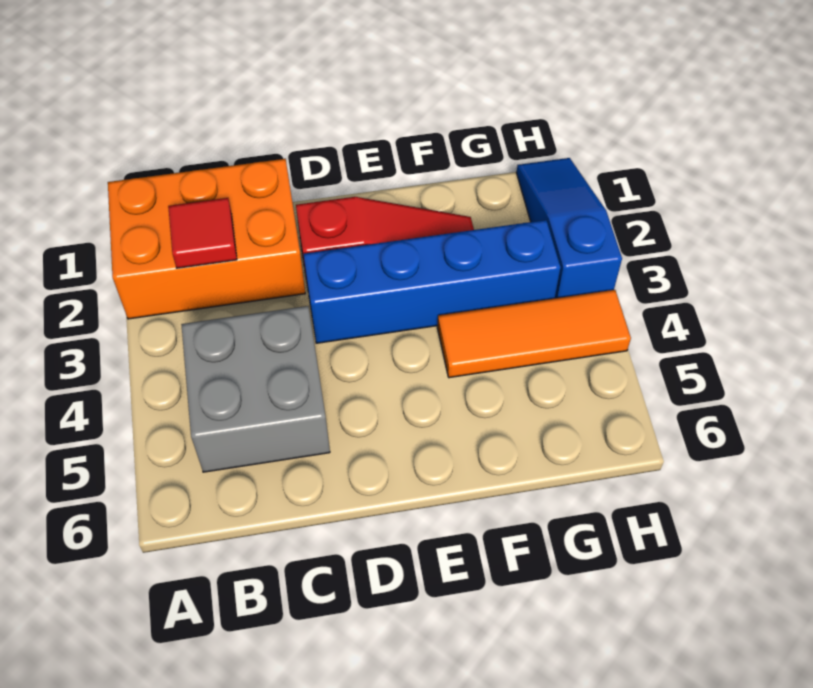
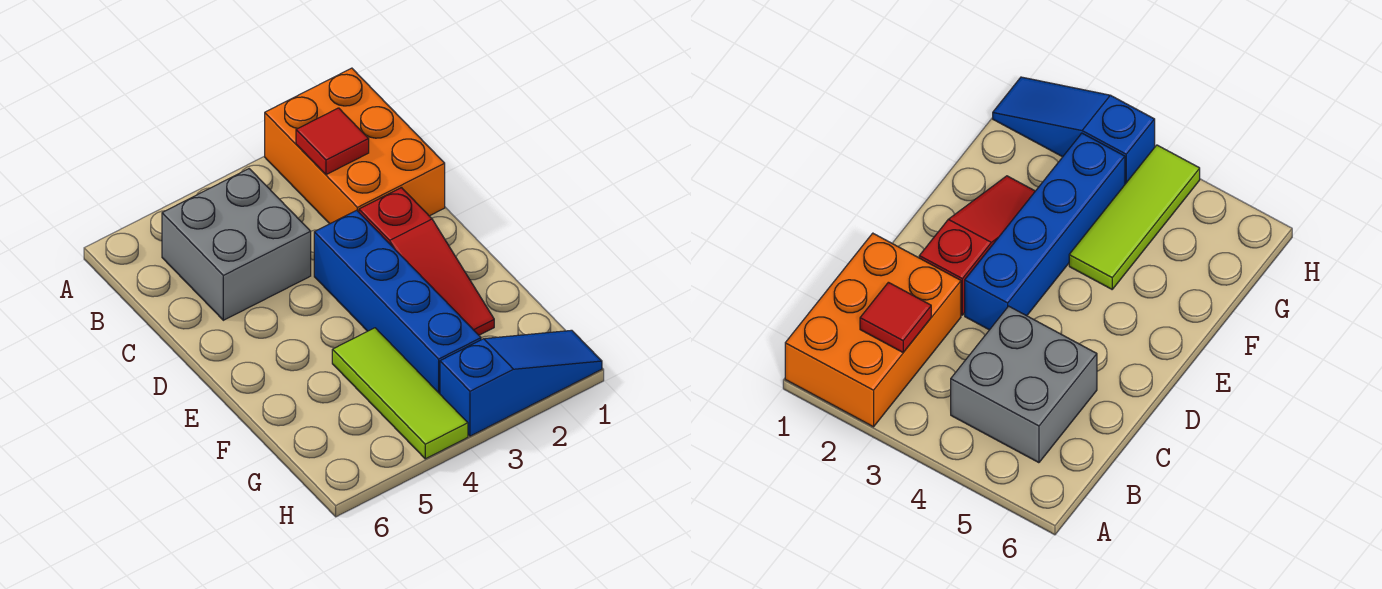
orange tile F4:H4 level 1 -> lime tile F4:H4 level 1

